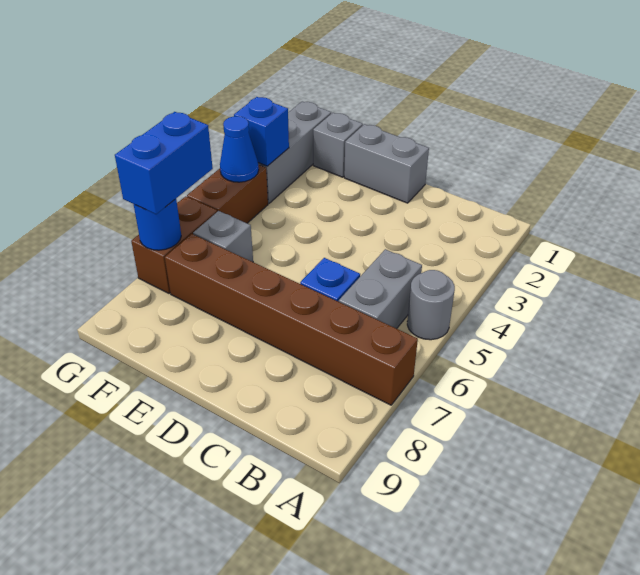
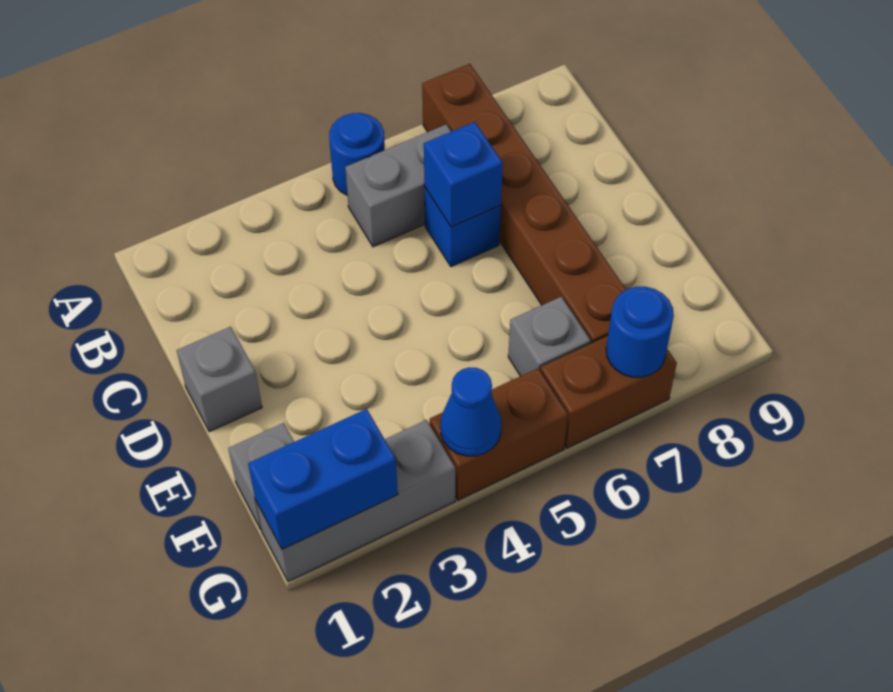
grey round brick A5 level 1 -> blue round brick A5 level 1
grey brick D1:E1 level 1 -> grey brick D1 level 1
blue brick G3 level 2 -> blue brick C6 level 2
blue brick G6:G7 level 3 -> blue brick G1:G2 level 2

